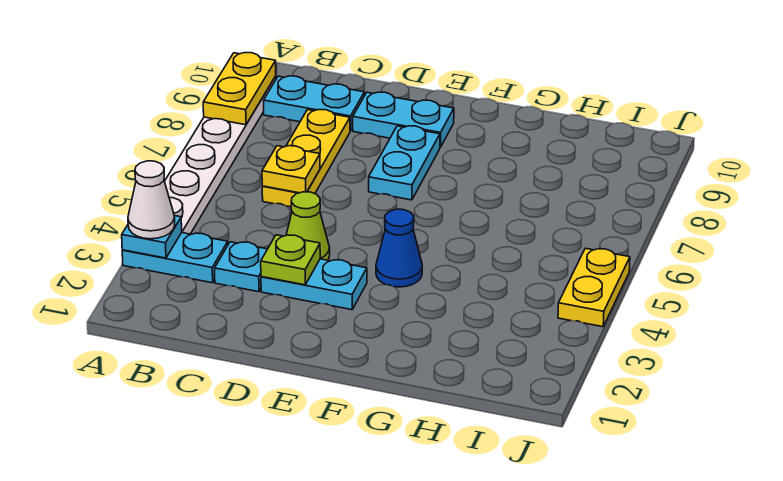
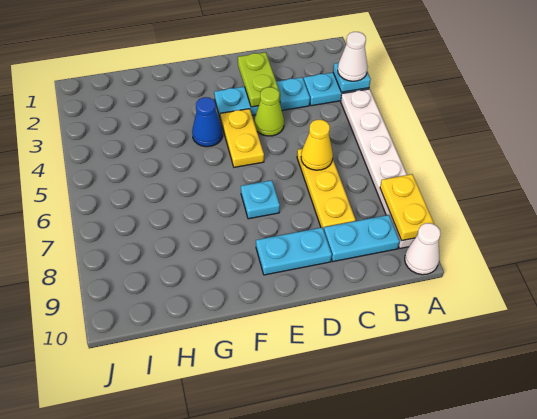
none -> white cone A10 level 1
yellow plate C6 level 2 -> yellow cone C6 level 2
lime plate D3 level 2 -> lime plate D2:D3 level 2
cyan plate E7:E8 level 1 -> cyan plate E7 level 1
yellow plate J4:J5 level 1 -> yellow plate E4:E5 level 1

